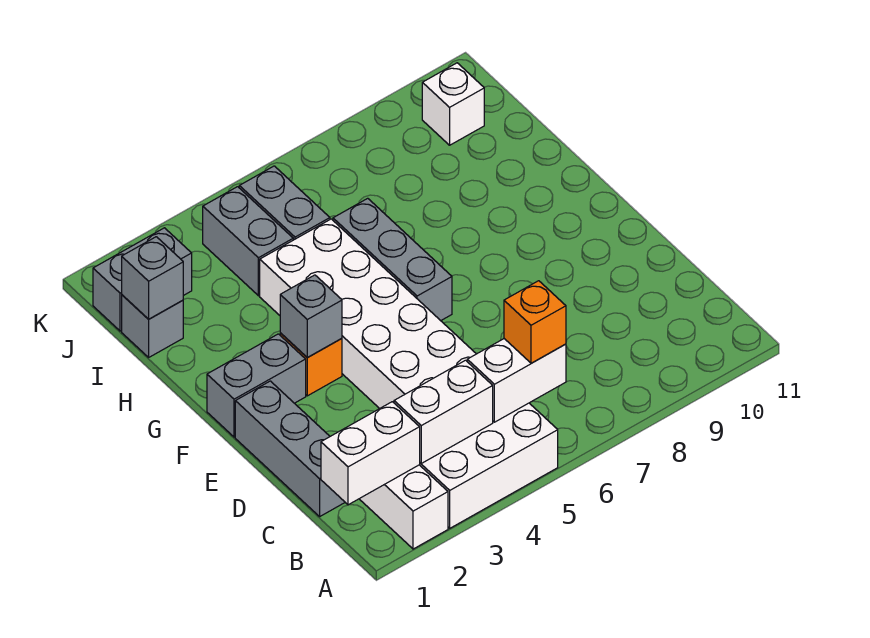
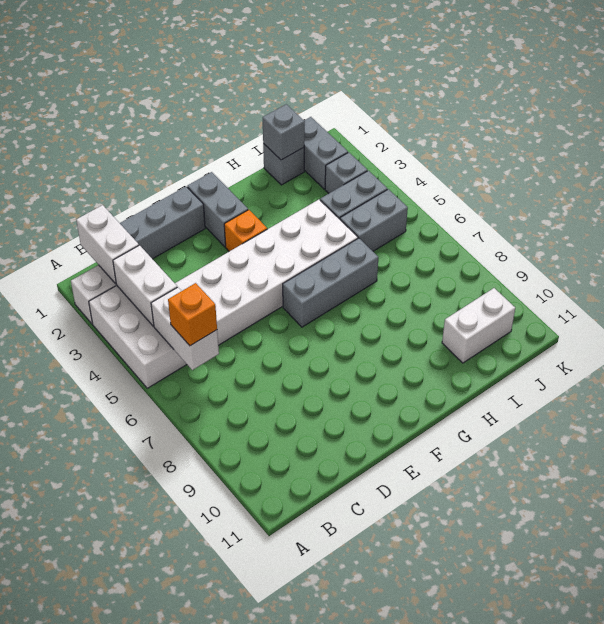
grey brick F3 level 2 -> grey brick J3 level 1
white brick J10 level 1 -> white brick I10:J10 level 1

